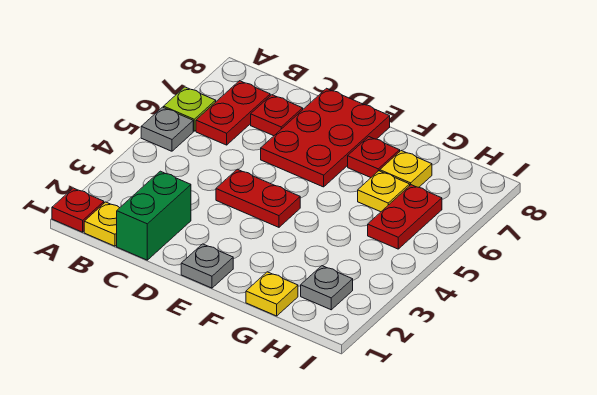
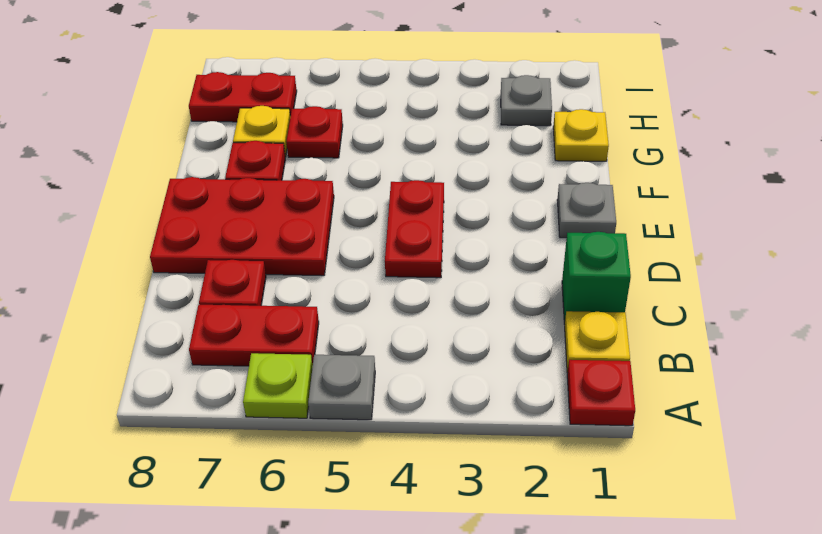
green brick C1:C2 level 1 -> green brick C1 level 1
yellow plate G6 level 1 -> red plate G6 level 1
red plate H5:H6 level 1 -> red plate H7:H8 level 1

